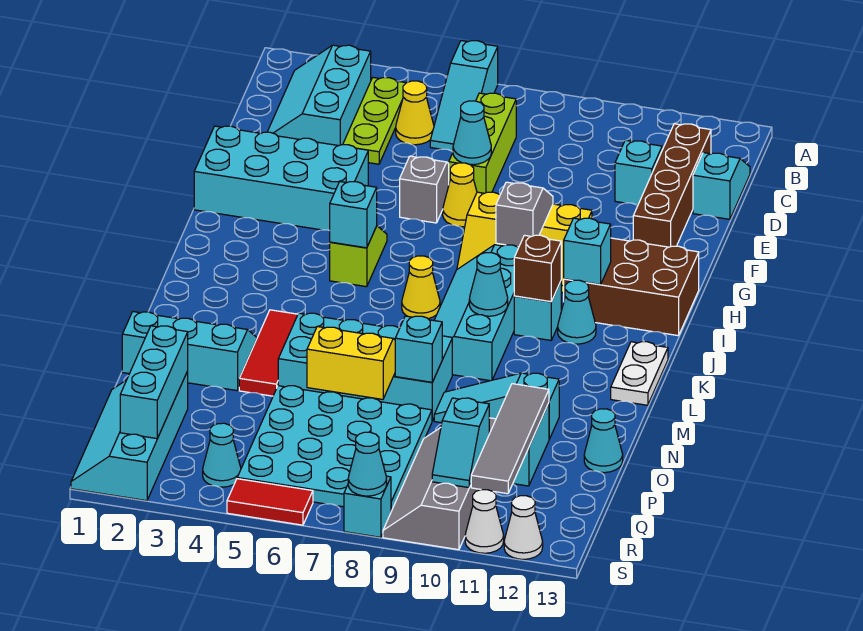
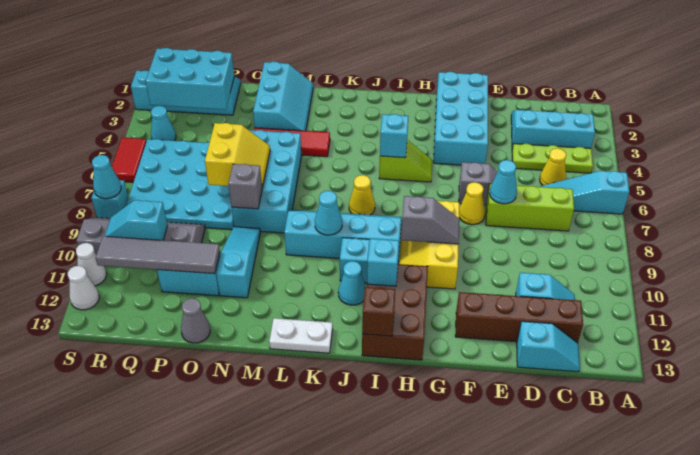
brown brick J10 level 2 -> brown brick I13 level 2
cyan brick N8 level 2 -> grey brick N8 level 2
cyan cone O13 level 1 -> grey cone O13 level 1
cyan brick P2:R2 level 2 -> cyan brick P2:R3 level 2

